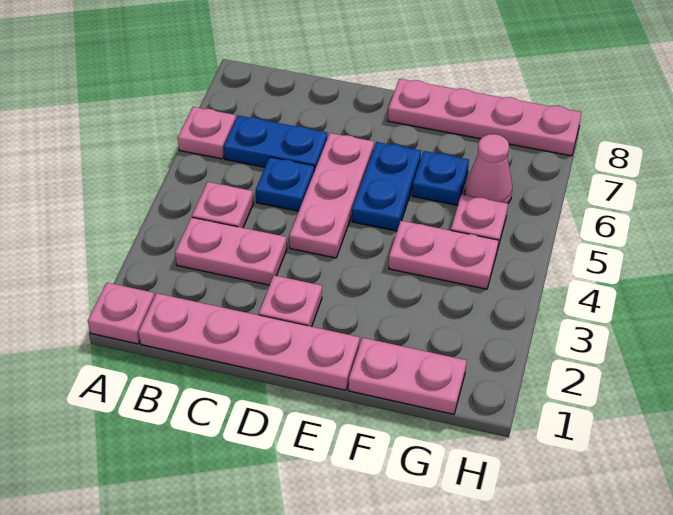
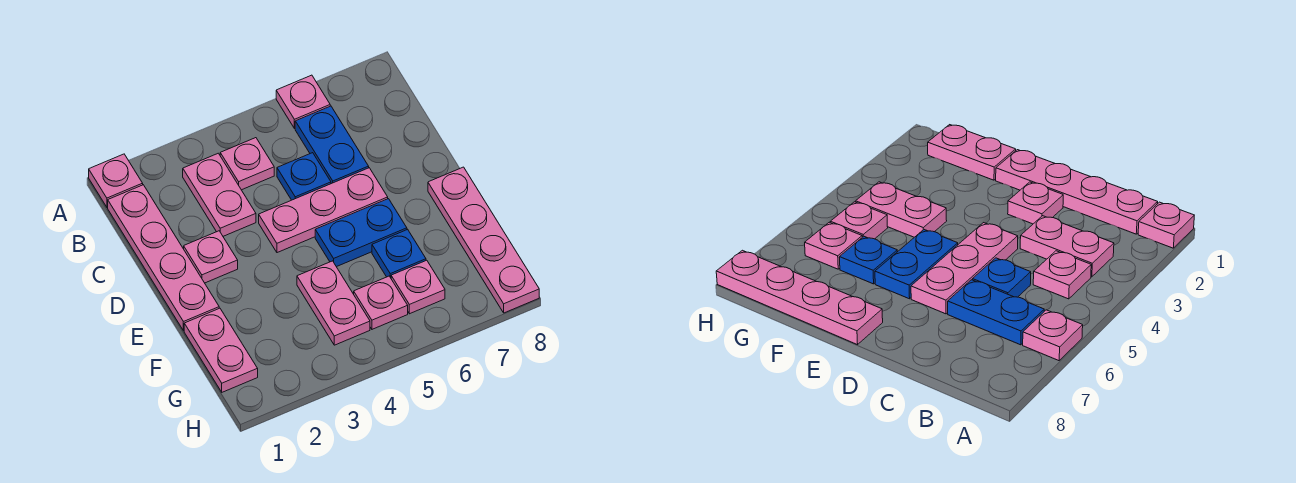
pink cone G6 level 1 -> pink plate G6 level 1

